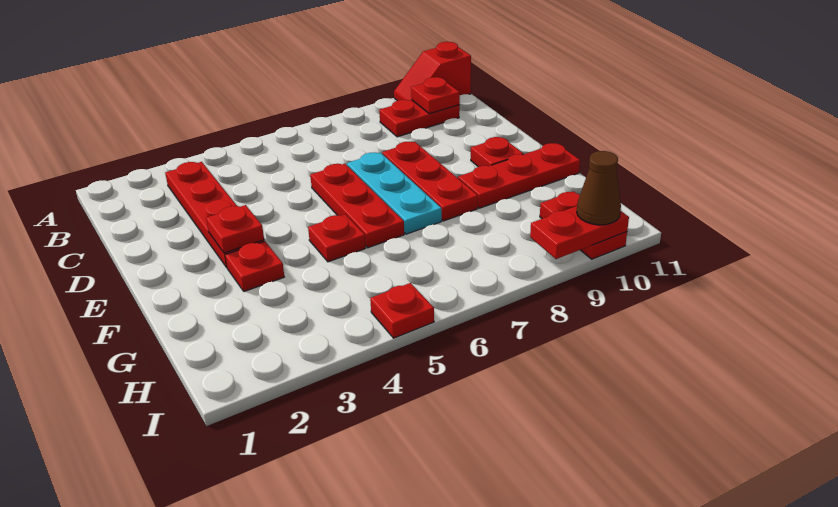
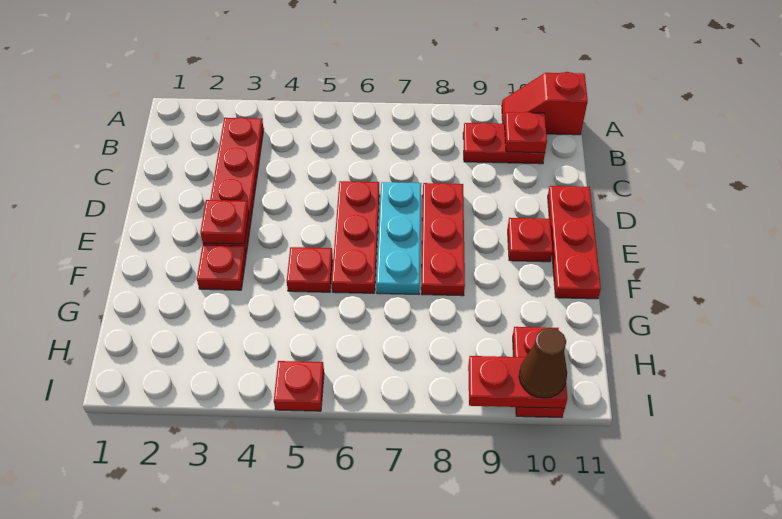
red plate F9:F11 level 1 -> red plate D11:F11 level 1

